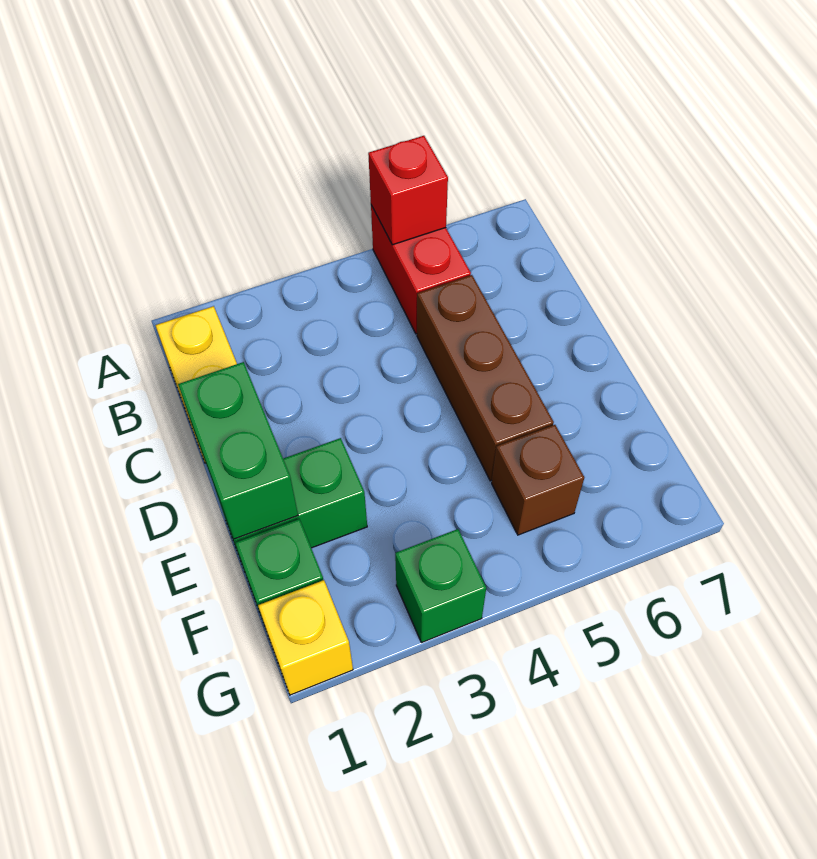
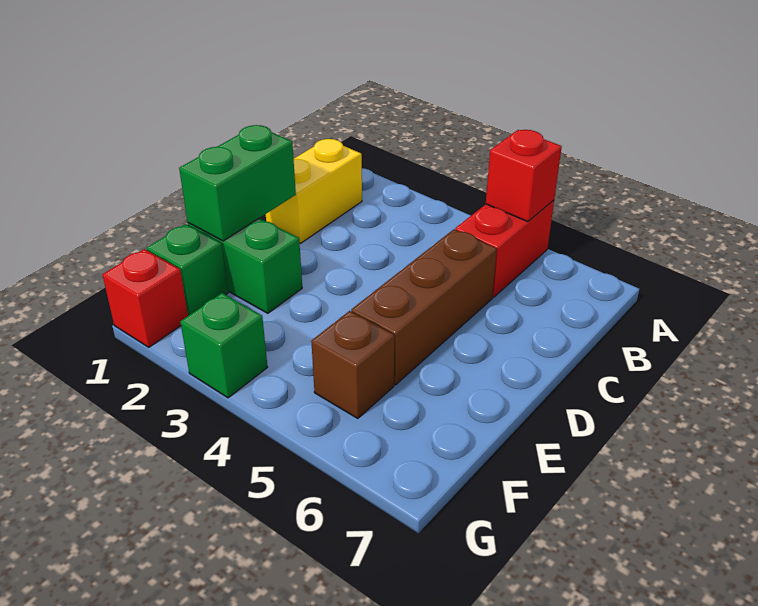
yellow brick G1 level 1 -> red brick G1 level 1

